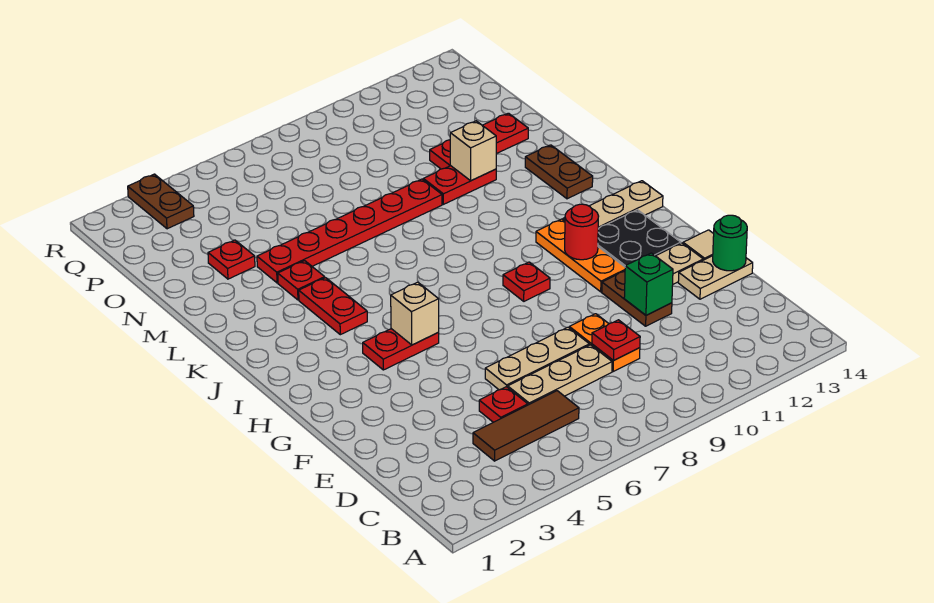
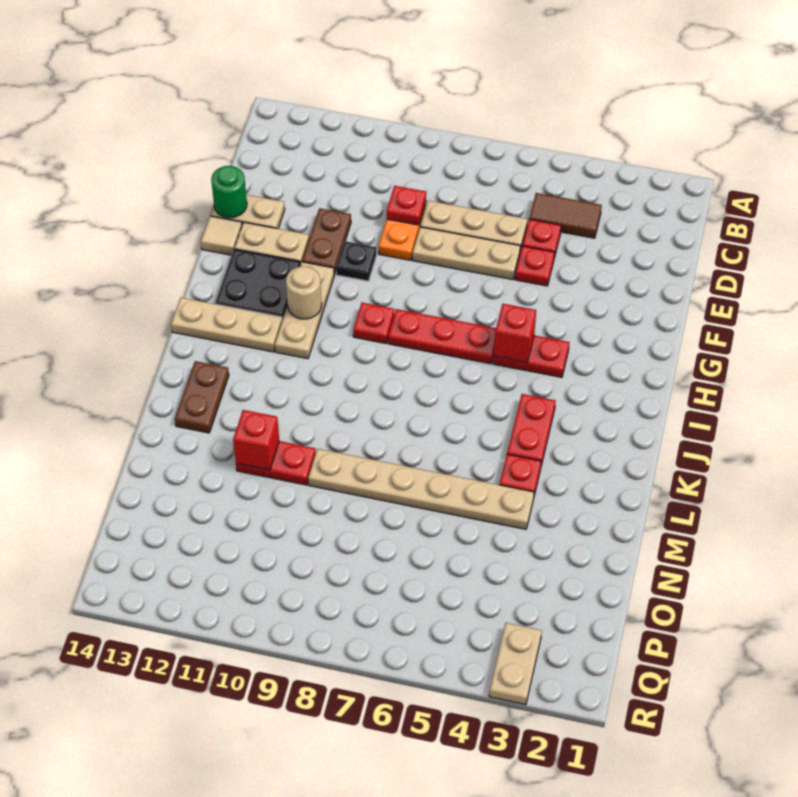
brown tile C4:C6 level 1 -> brown tile C4:C5 level 1
green brick E11 level 2 -> none
none -> black plate F10 level 1
orange plate G11:I11 level 1 -> tan plate G11:I11 level 1
tan brick H5 level 2 -> red brick H5 level 2
red round brick H11 level 2 -> tan round brick H11 level 2
red plate M4:M9 level 1 -> tan plate M4:M9 level 1
tan brick M11 level 2 -> red brick M11 level 2
red plate N3 level 1 -> red plate E5 level 1
red plate N11:N13 level 1 -> red plate H6:H8 level 1
brown plate Q3:R3 level 1 -> tan plate Q3:R3 level 1

